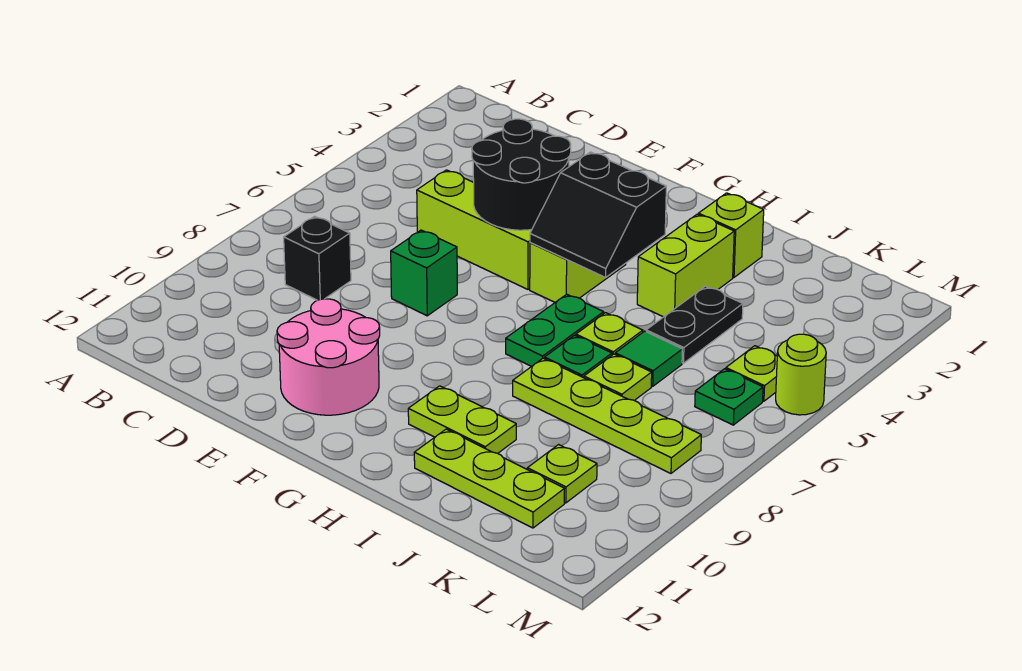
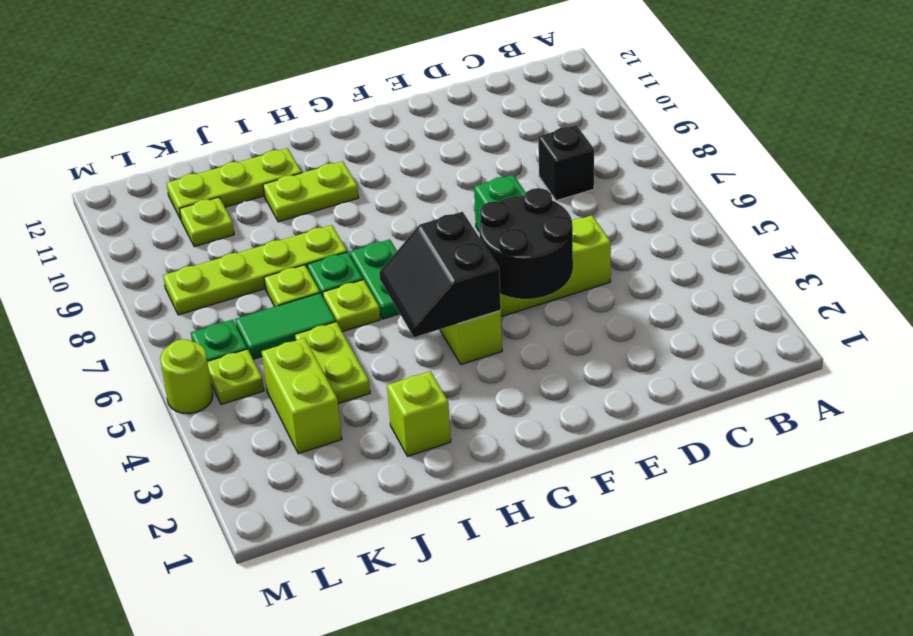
pink round brick E10:F11 level 1 -> none
black slope G4:H5 level 2 top 4 -> black slope G4:H5 level 2 top G
lime brick I3:I4 level 1 -> lime brick K3:K4 level 1
black plate J4:J5 level 1 -> lime plate J4:J5 level 1
green tile J6 level 1 -> green tile J6:K6 level 1

